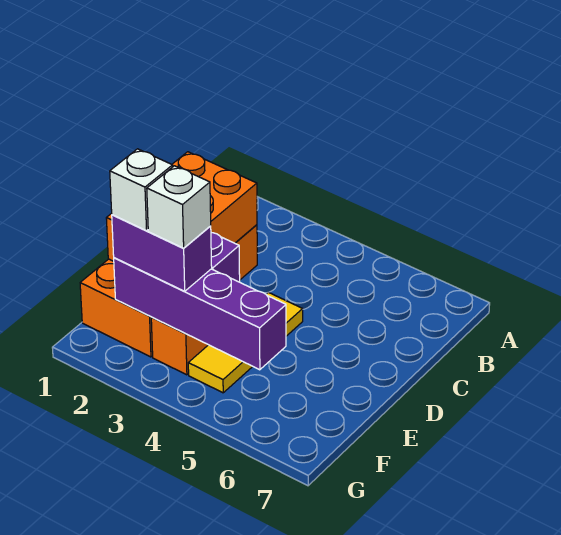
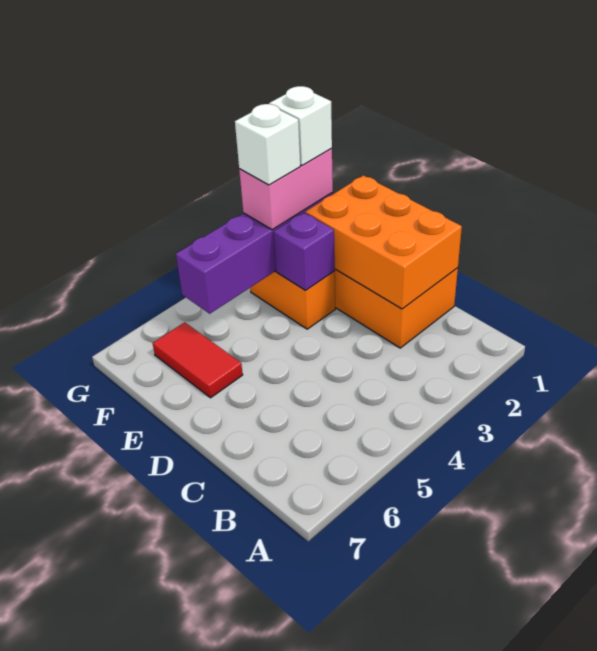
yellow tile D4:F4 level 1 -> none
none -> red tile E6:F6 level 1
purple brick F2:F3 level 3 -> pink brick F2:F3 level 3

